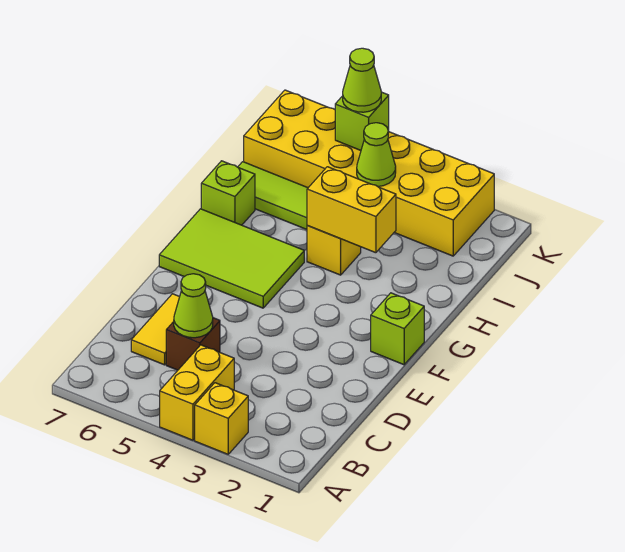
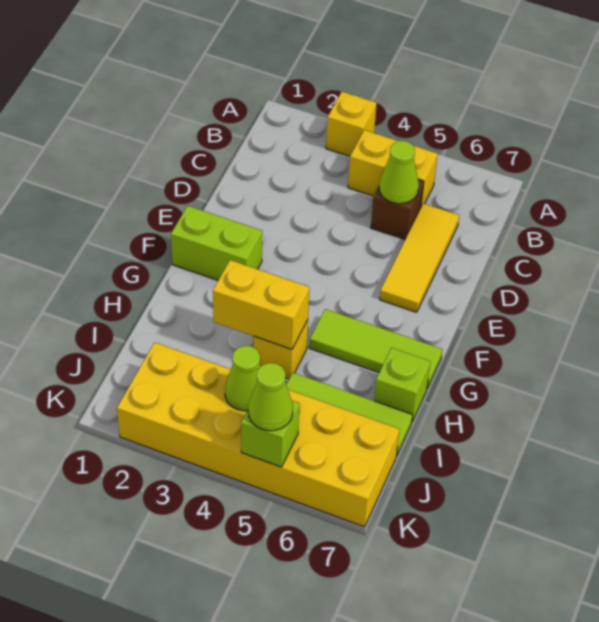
yellow brick A4:B4 level 1 -> yellow brick B4:B5 level 1
yellow tile C6:D6 level 1 -> yellow tile C6:E6 level 1
lime brick F1 level 1 -> lime brick F1:F2 level 1
lime tile F5:G7 level 1 -> lime tile G5:G7 level 1

